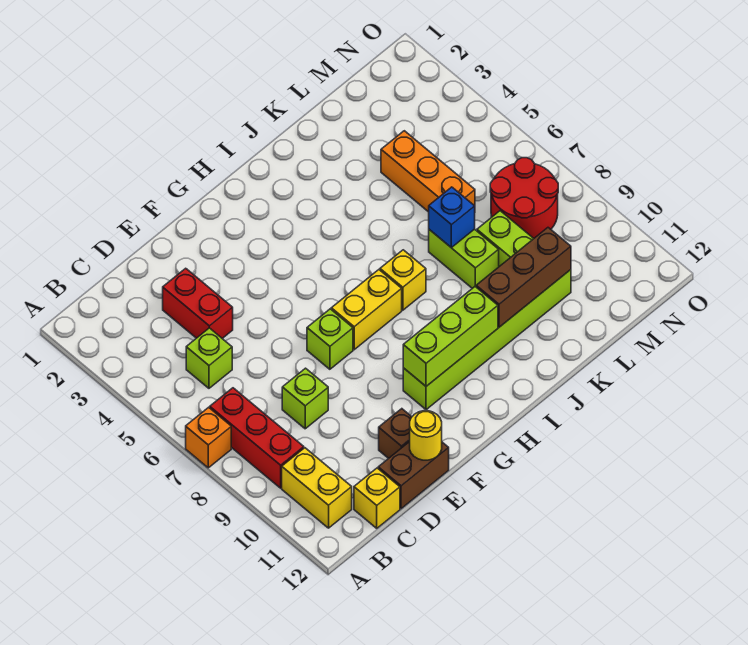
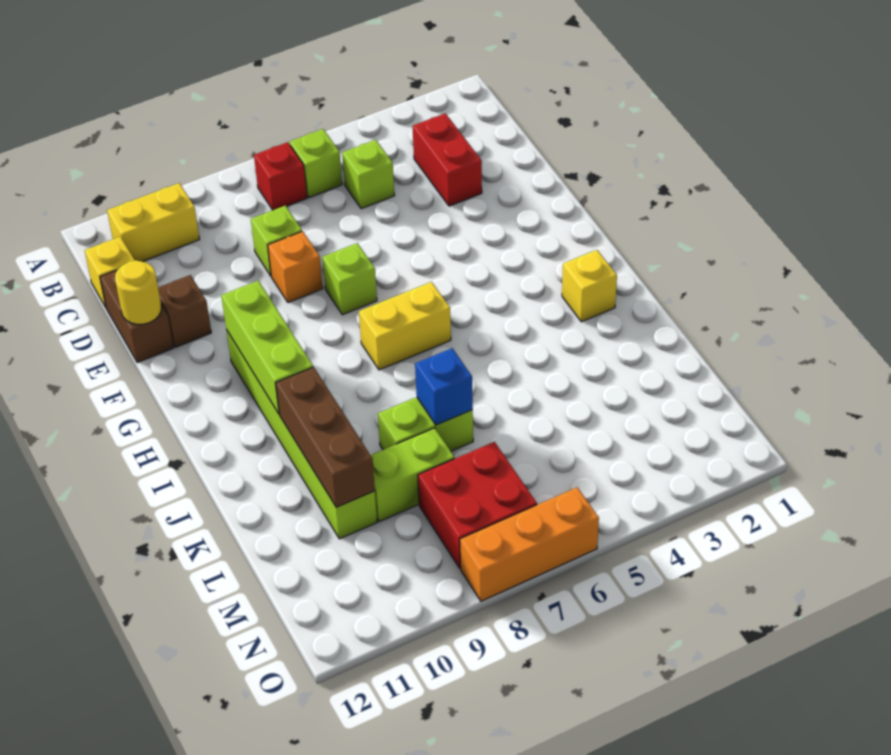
orange brick A7 level 1 -> orange brick E8 level 1
none -> lime brick B6 level 1
red brick B7:B9 level 1 -> red brick B7 level 1
red brick D3:D4 level 1 -> red brick C3:D3 level 1
yellow brick G7:H7 level 1 -> yellow brick H6:H7 level 1
yellow brick I7 level 1 -> yellow brick I2 level 1
orange brick L4:L6 level 1 -> orange brick O6:O8 level 1
red round brick M7:N8 level 1 -> red brick M7:N8 level 1

